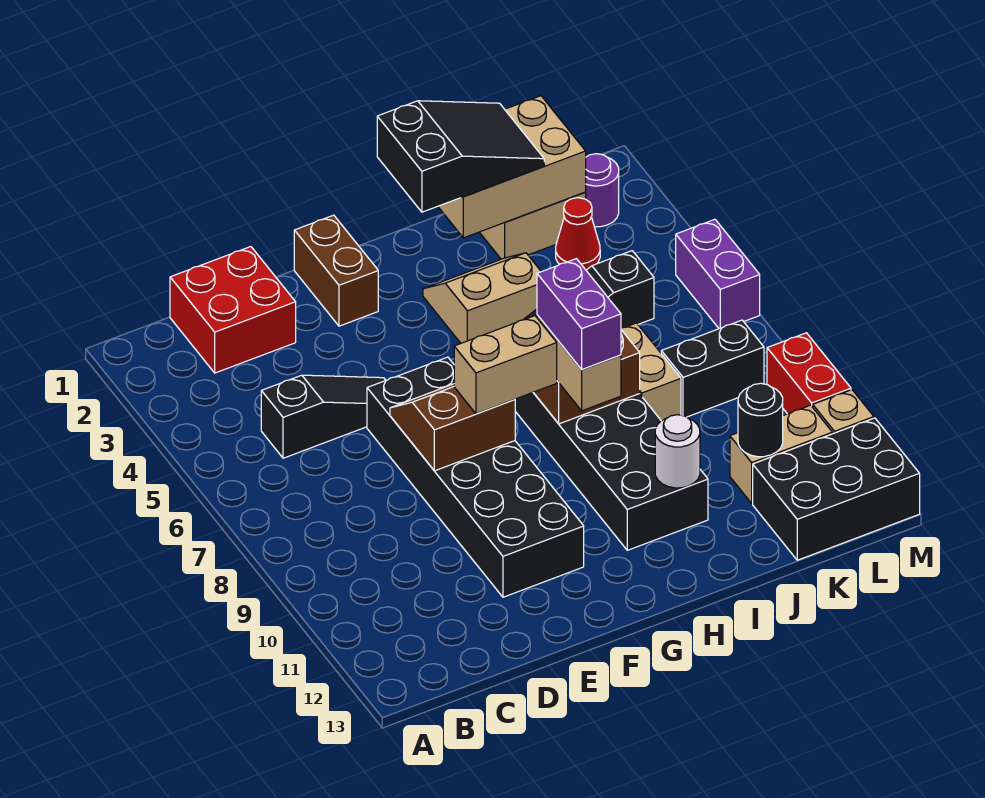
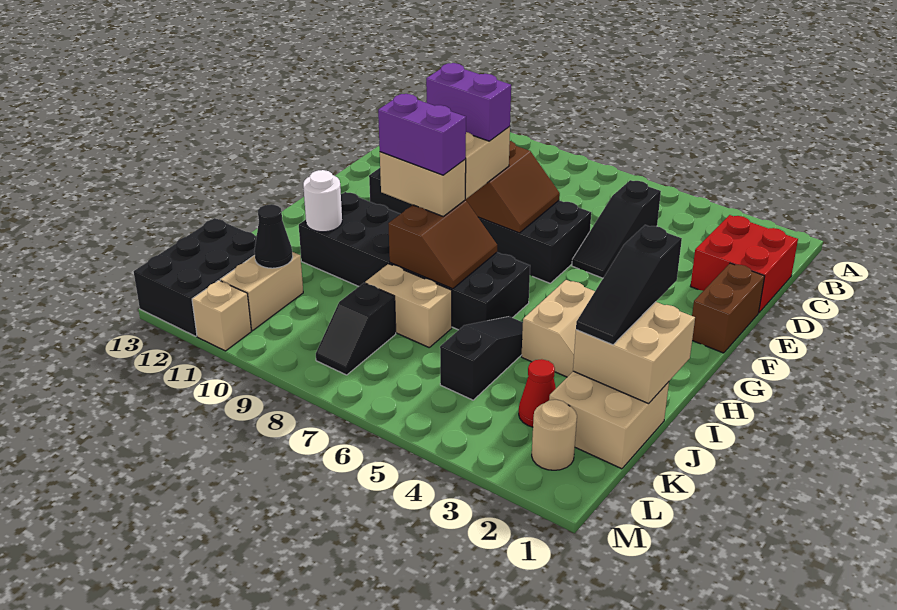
brown brick F1:F2 level 1 -> brown brick E1:F1 level 1
black slope H1:J2 level 3 top H -> black slope H2:J2 level 3 top H
tan brick I1:K2 level 2 -> tan brick I1:J2 level 2
black brick K8:L8 level 1 -> black slope K8:L8 level 1 top K
black round brick K11 level 2 -> black cone K11 level 2
purple round brick L2 level 1 -> tan round brick L2 level 1
purple brick M5:M6 level 1 -> purple brick F8:F9 level 4
red brick M9:M10 level 1 -> none

